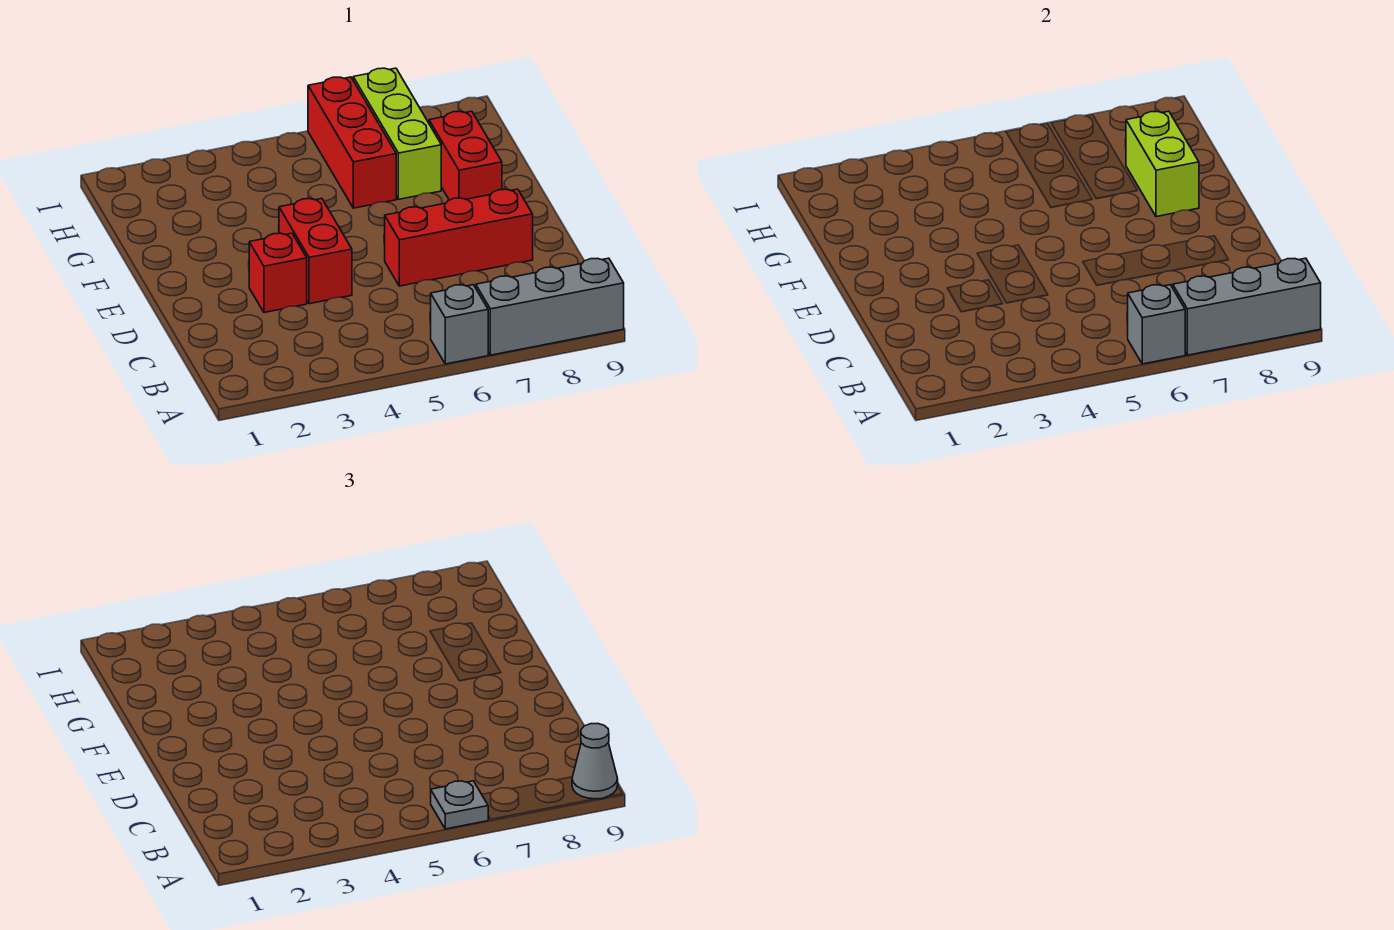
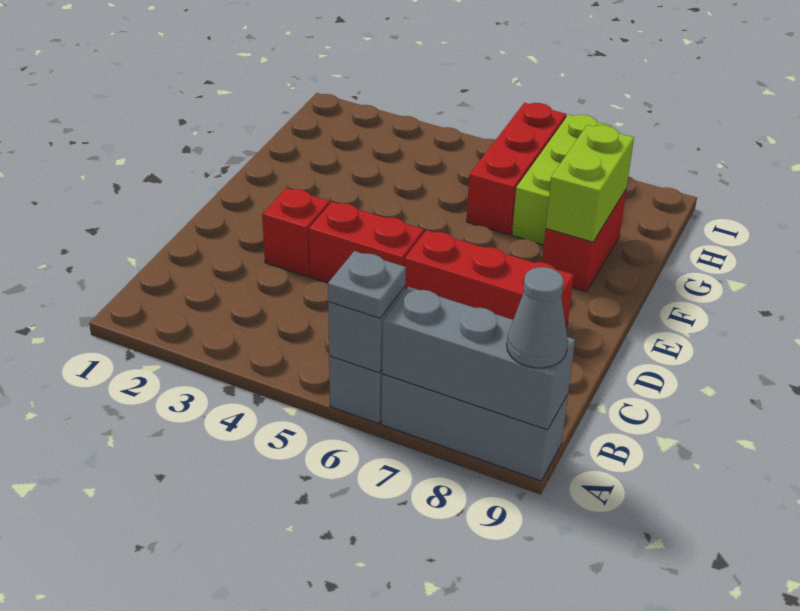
red brick D4:E4 level 1 -> red brick D4:D5 level 1

